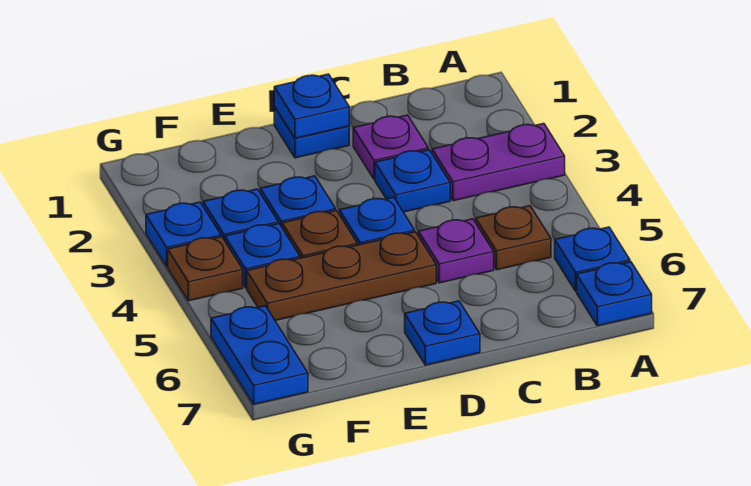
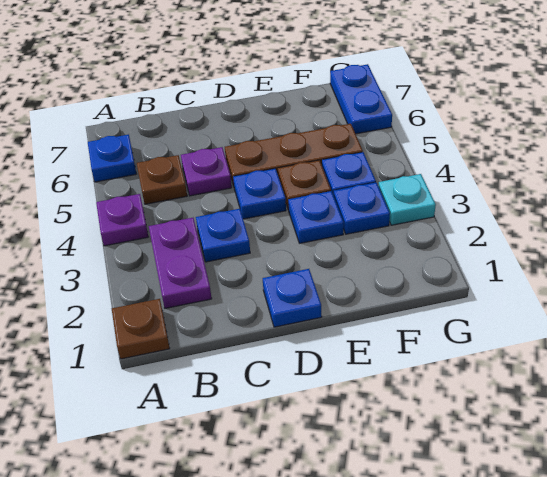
purple plate A3:B3 level 1 -> purple plate B2:B3 level 1
blue plate A7 level 1 -> none
purple plate C2 level 1 -> purple plate A4 level 1
blue plate D1 level 2 -> none
blue plate D7 level 1 -> none
blue plate G3 level 1 -> cyan plate G3 level 1
brown plate G4 level 1 -> brown plate A1 level 1

